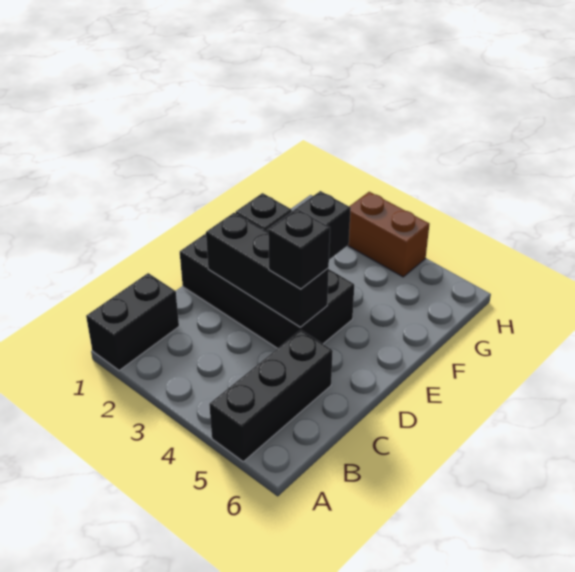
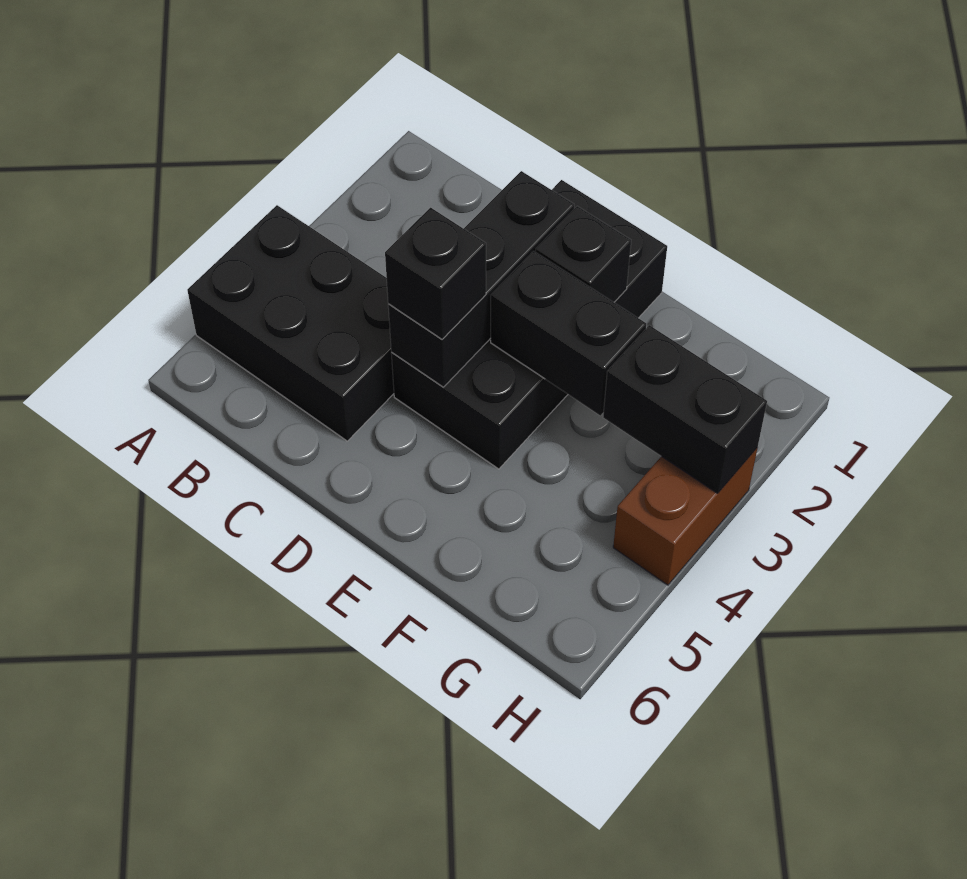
black brick A1:B1 level 1 -> black brick G3:H3 level 2
black brick A5:C5 level 1 -> black brick A4:C5 level 1

